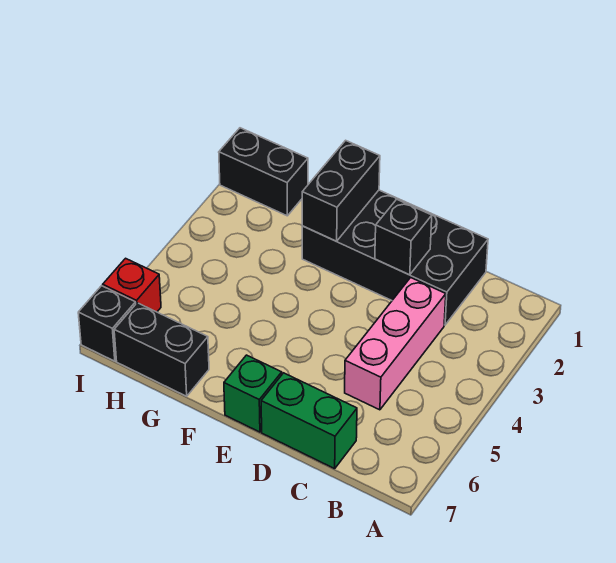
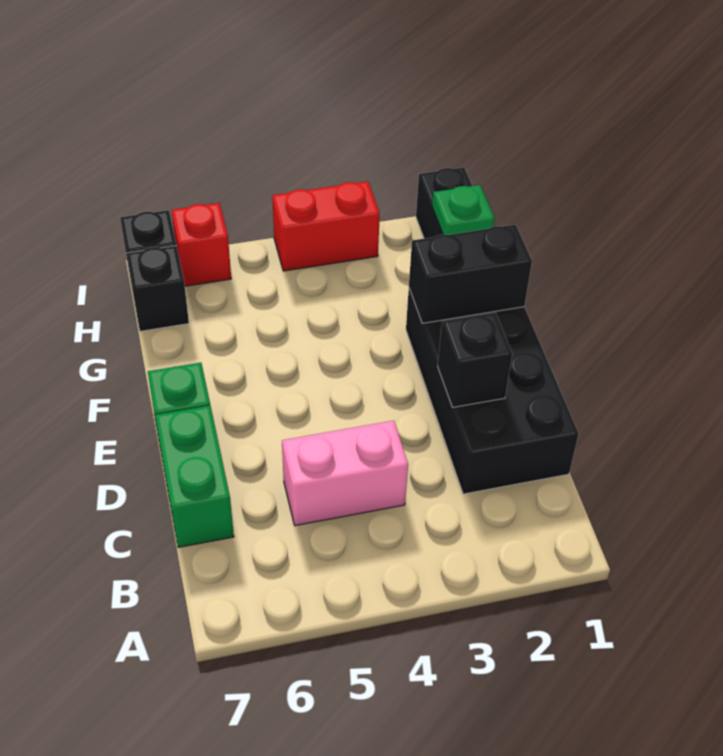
pink brick C3:C5 level 1 -> pink brick C4:C5 level 1
black brick G7:H7 level 1 -> black brick H7 level 1
none -> green plate H1 level 2
none -> red brick I3:I4 level 1

